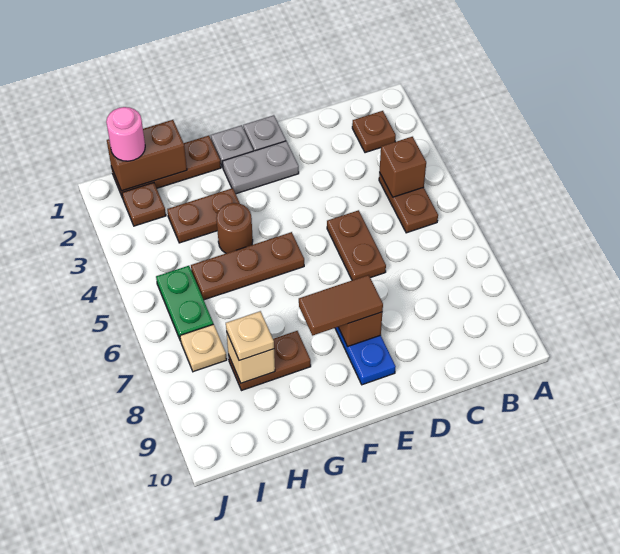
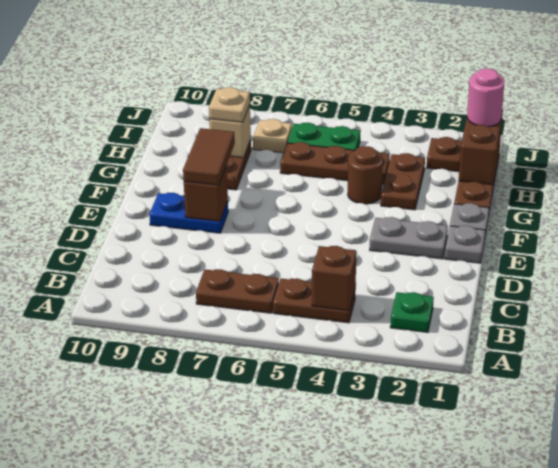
brown plate B2 level 1 -> green plate B2 level 1
brown plate D5:D6 level 1 -> brown plate B6:B7 level 1
grey plate E2:F2 level 1 -> grey plate E2:E3 level 1
brown plate F5:H5 level 1 -> brown plate H4:H6 level 1

